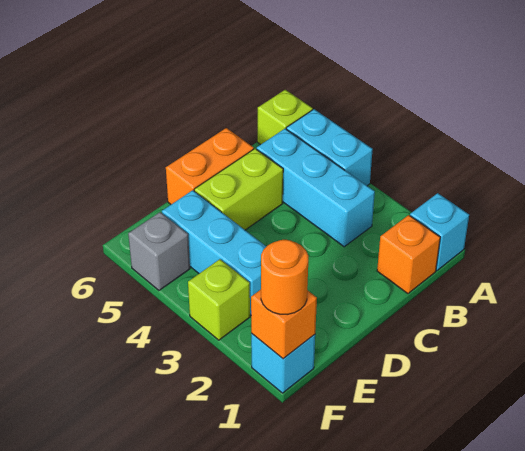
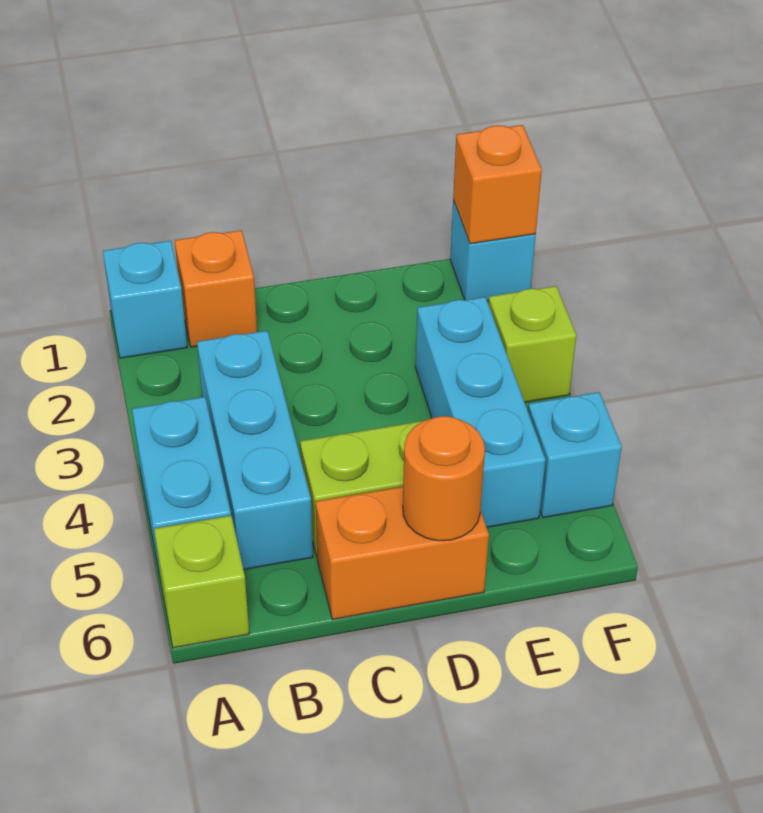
orange round brick F1 level 3 -> orange round brick D6 level 2
grey brick F5 level 1 -> cyan brick F5 level 1

